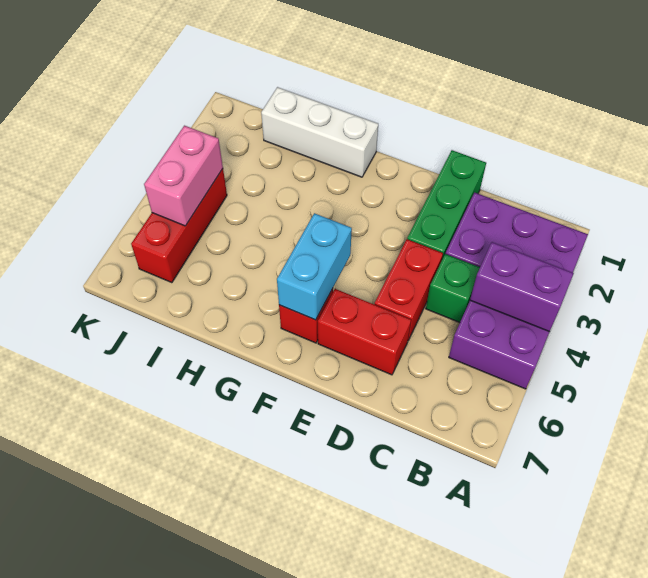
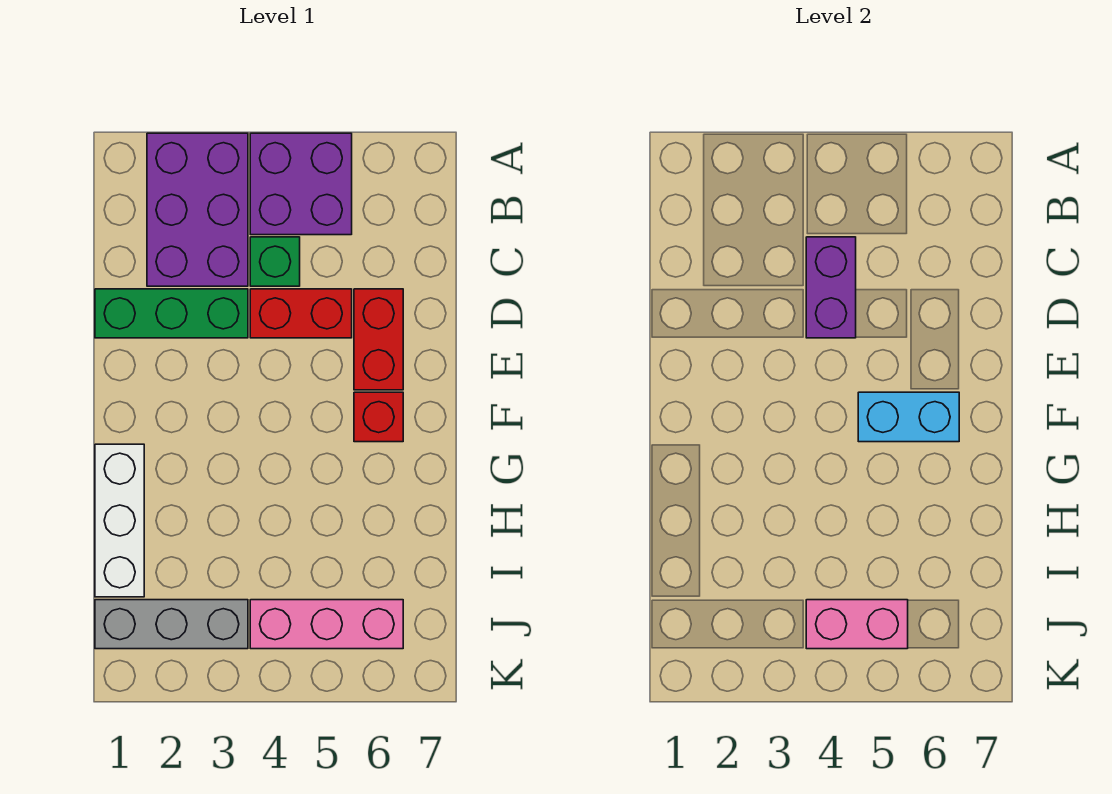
purple brick A4:B4 level 2 -> purple brick C4:D4 level 2
none -> grey brick J1:J3 level 1
red brick J4:J6 level 1 -> pink brick J4:J6 level 1

